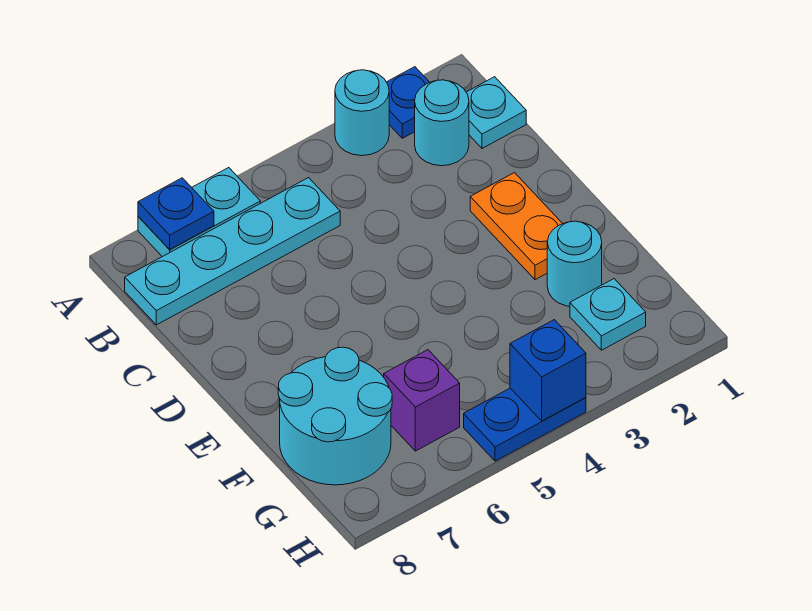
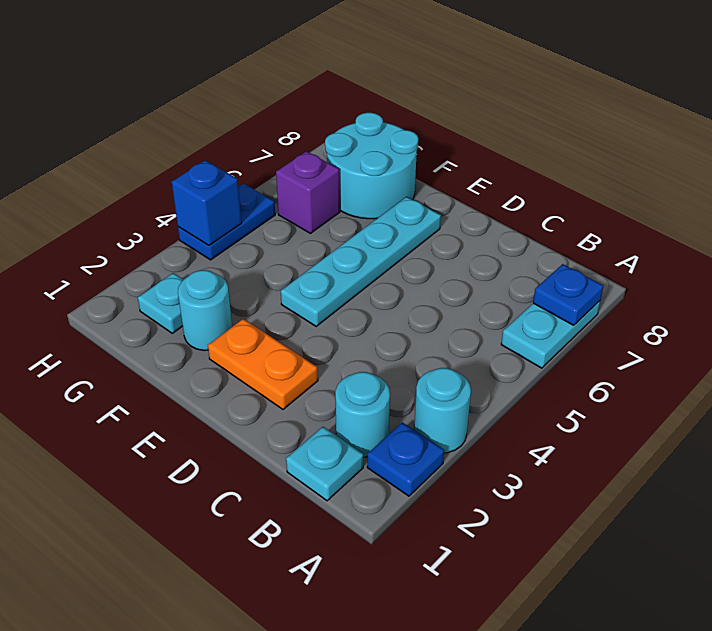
cyan plate B5:B8 level 1 -> cyan plate E4:E7 level 1

